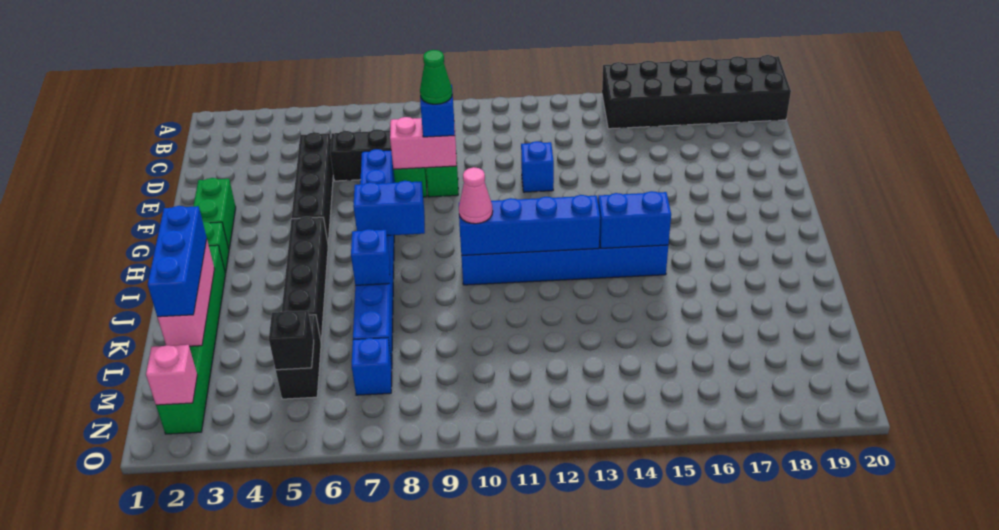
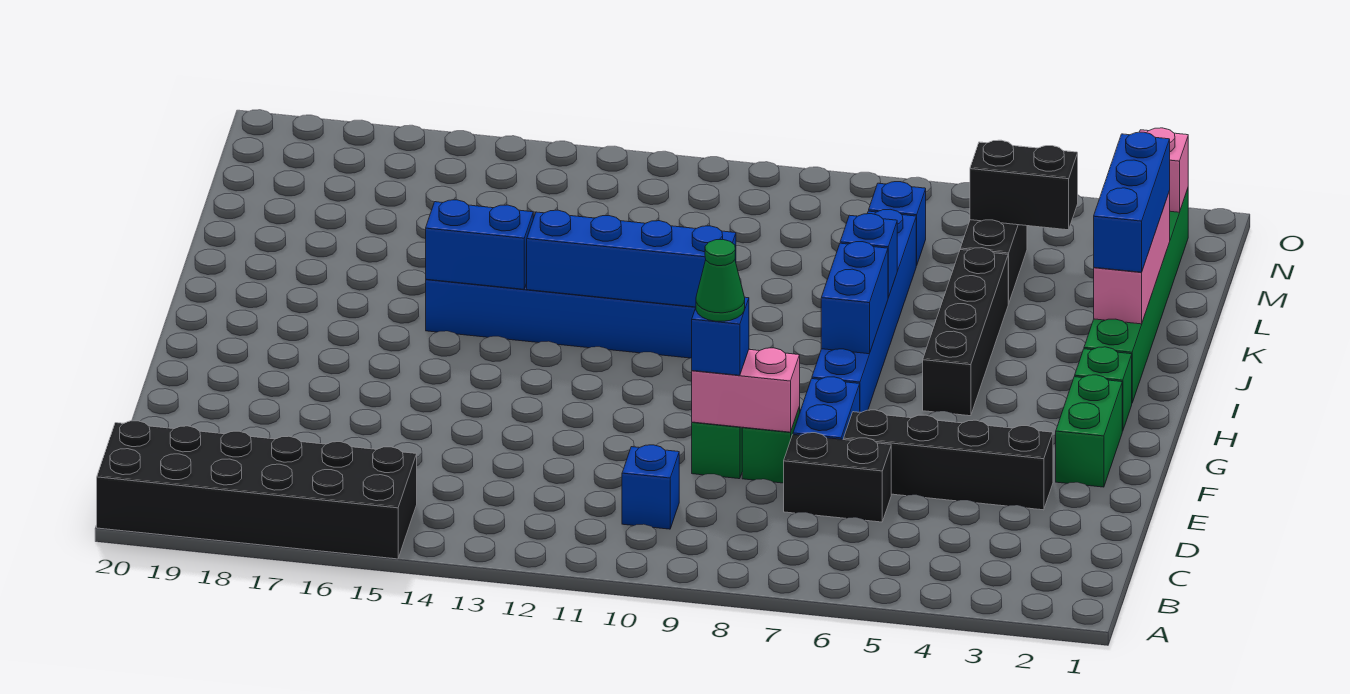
black brick D5:G5 level 1 -> black brick E3:E6 level 1
blue brick E12 level 1 -> blue brick C10 level 1
blue brick H7:H8 level 2 -> blue brick H7:I7 level 2
pink cone I10 level 3 -> none
black brick M5 level 2 -> black brick M4:M5 level 2

